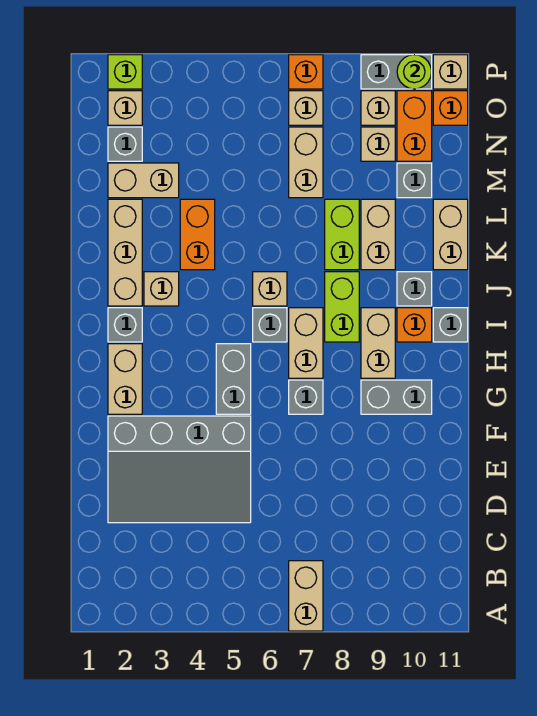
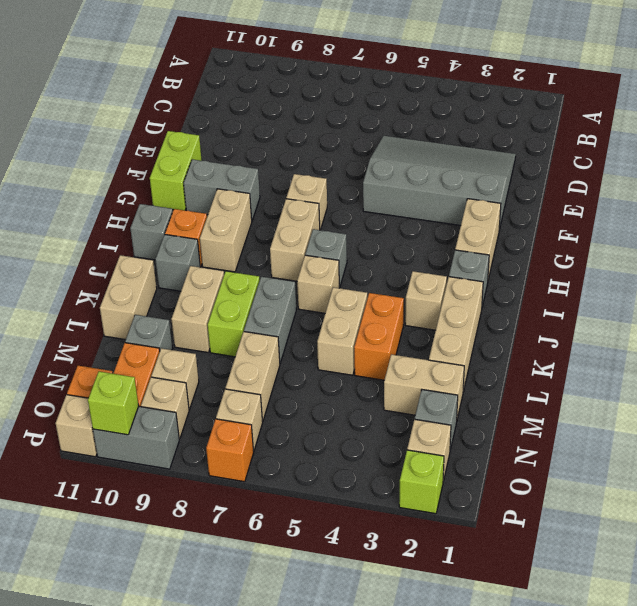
tan brick A7:B7 level 1 -> tan brick K5:L5 level 1
grey brick G5:H5 level 1 -> grey brick K7:L7 level 1
grey brick G7 level 1 -> tan brick G7 level 1
lime brick I8:J8 level 1 -> lime brick F11:G11 level 1
lime round brick P10 level 2 -> lime brick P10 level 2

